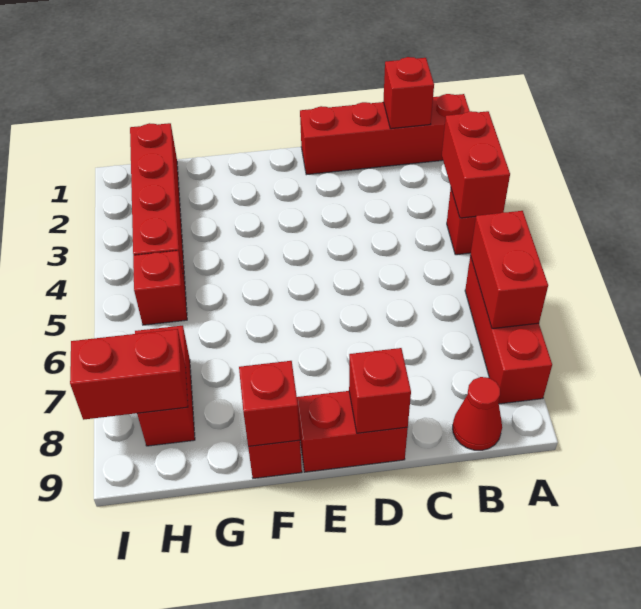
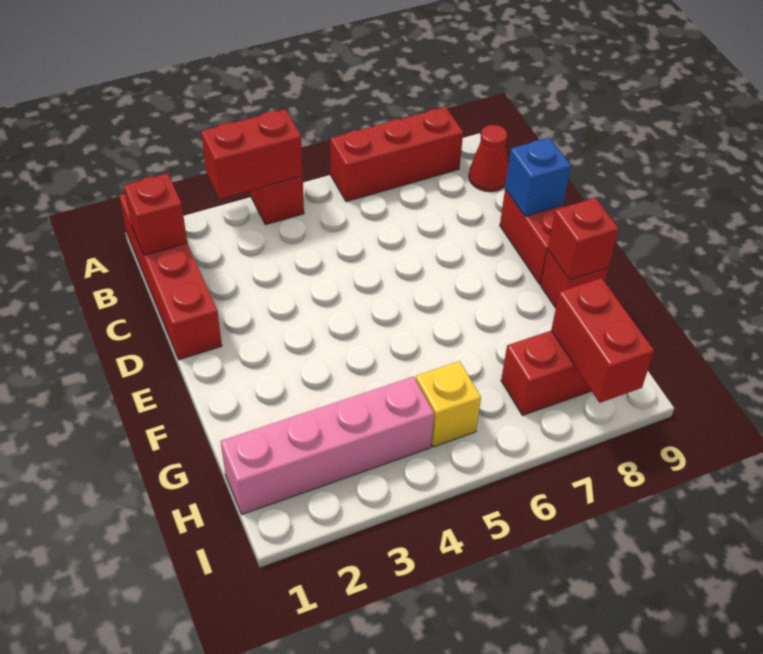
red brick A6:A7 level 2 -> none
red brick D9 level 2 -> blue brick D9 level 2
red brick H1:H4 level 1 -> pink brick H1:H4 level 1
red brick H5 level 1 -> yellow brick H5 level 1

